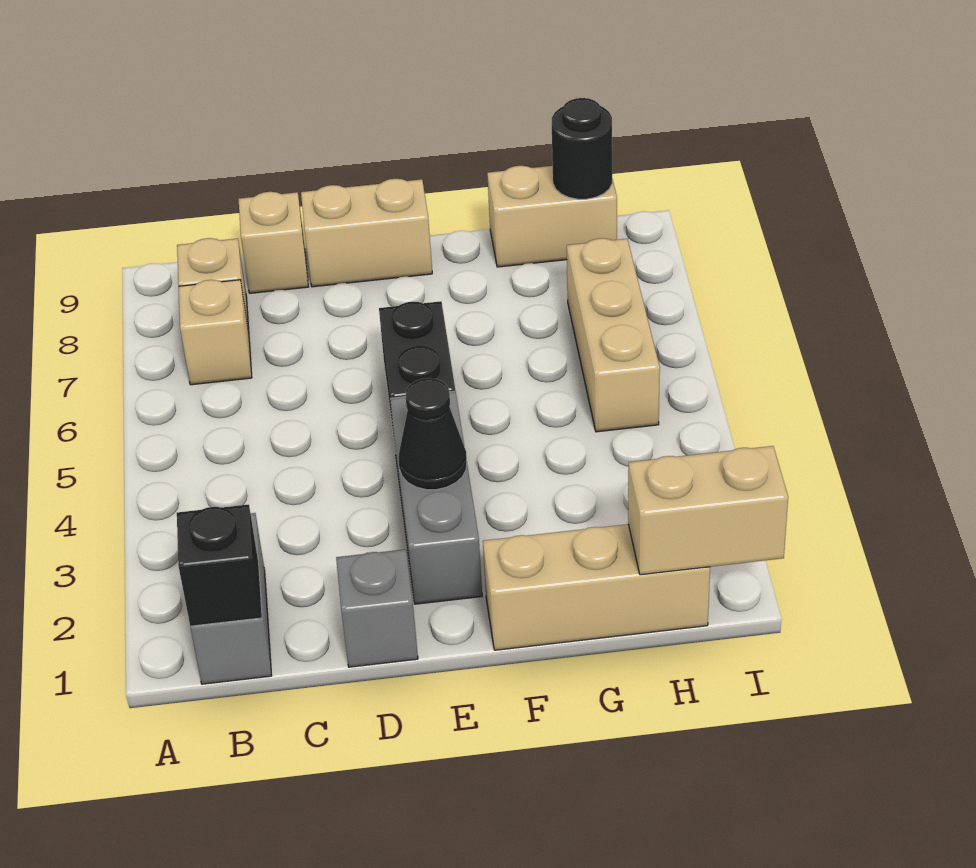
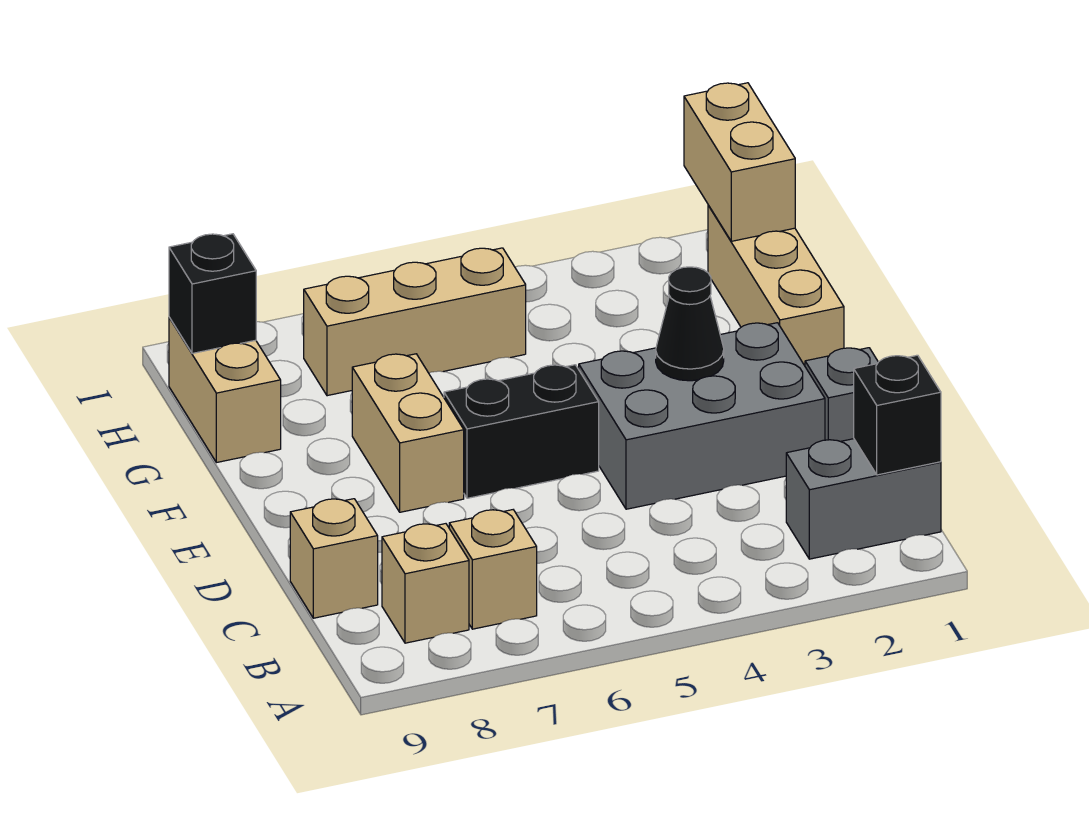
tan brick D9:E9 level 1 -> tan brick E7:F7 level 1
grey brick E2:E4 level 1 -> grey brick D2:E4 level 1
black round brick H9 level 2 -> black brick H9 level 2

